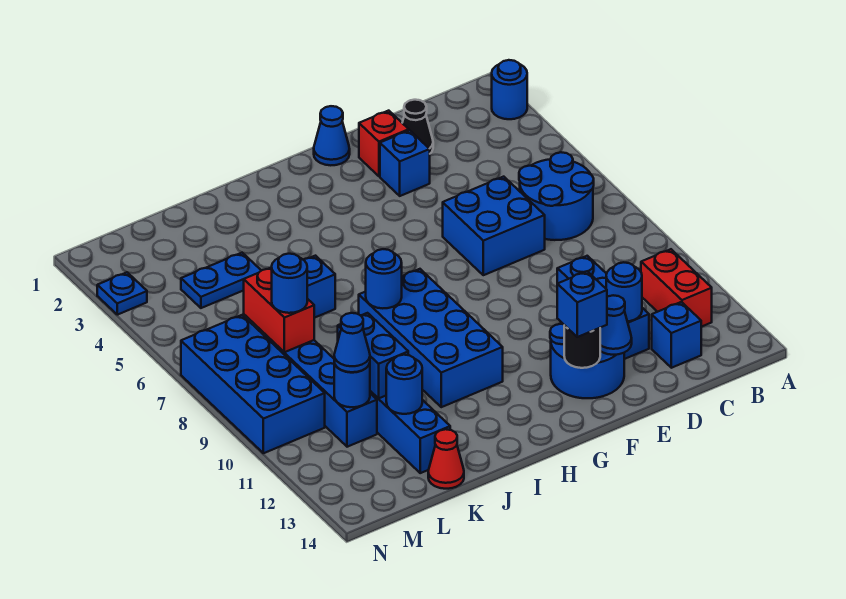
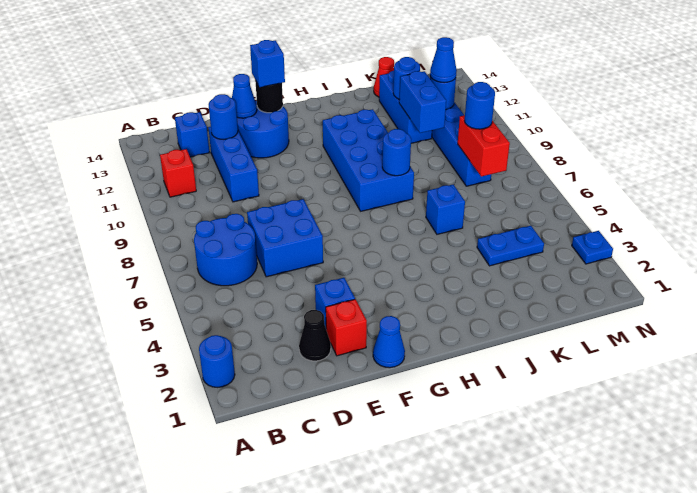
red brick B11:B12 level 1 -> red brick B11 level 1
blue brick M7:N10 level 1 -> none

